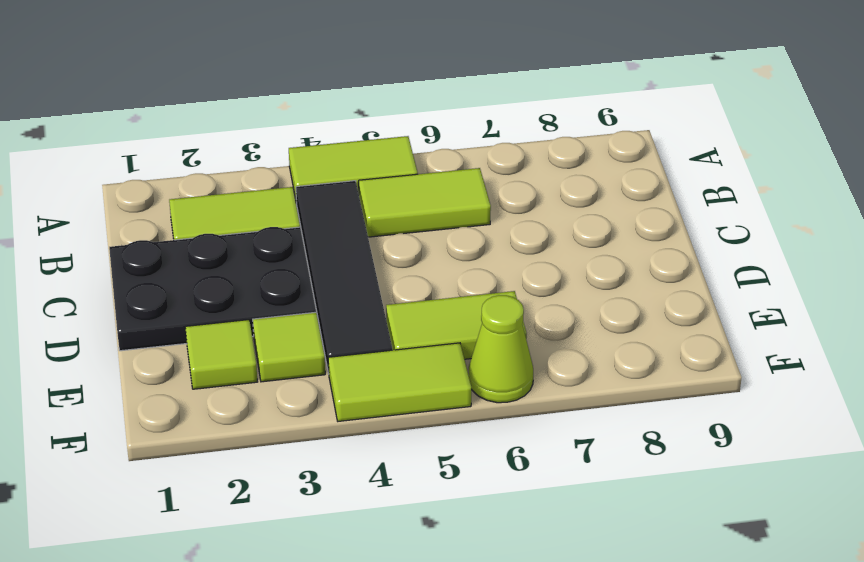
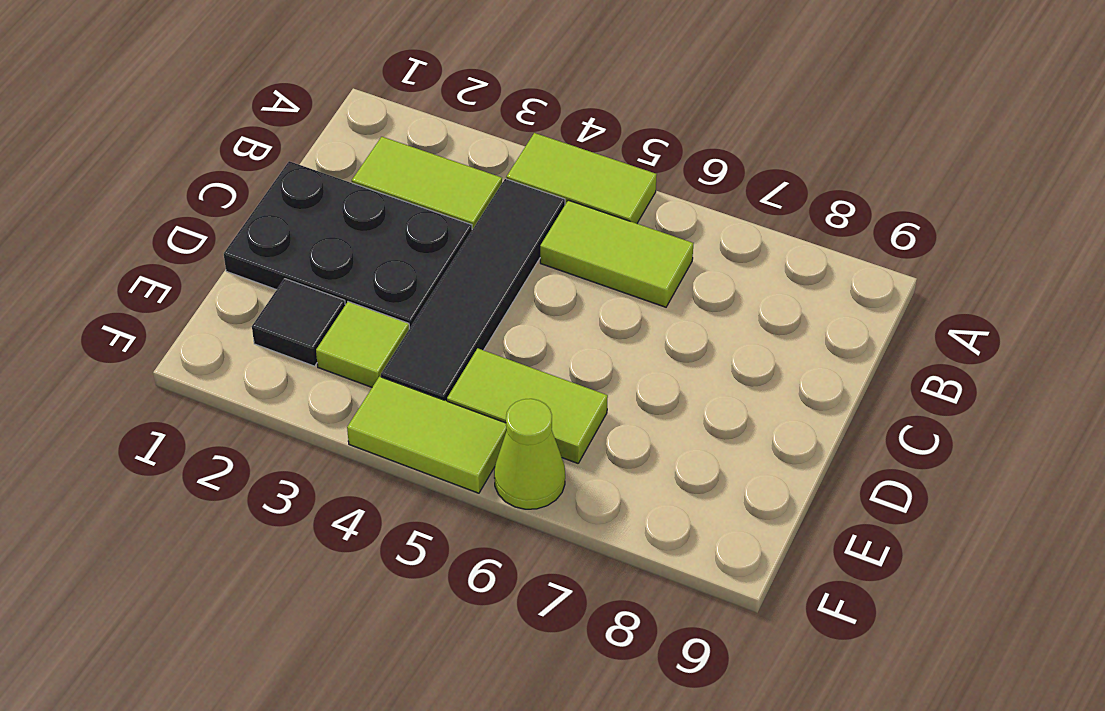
lime tile E2 level 1 -> black tile E2 level 1

